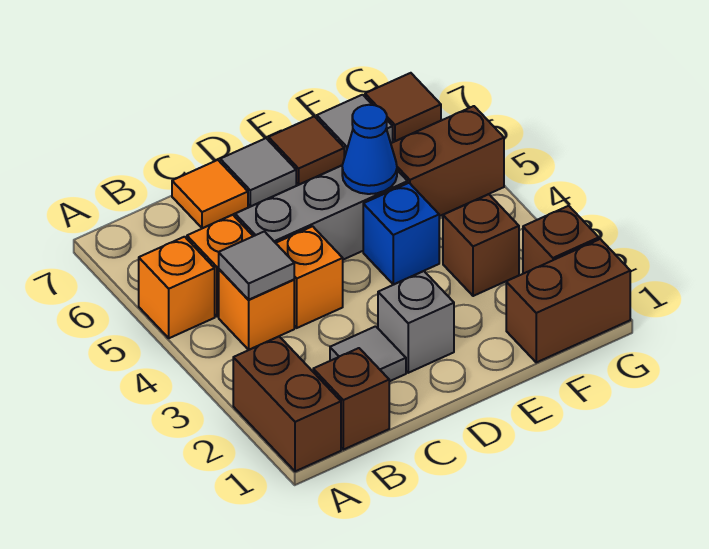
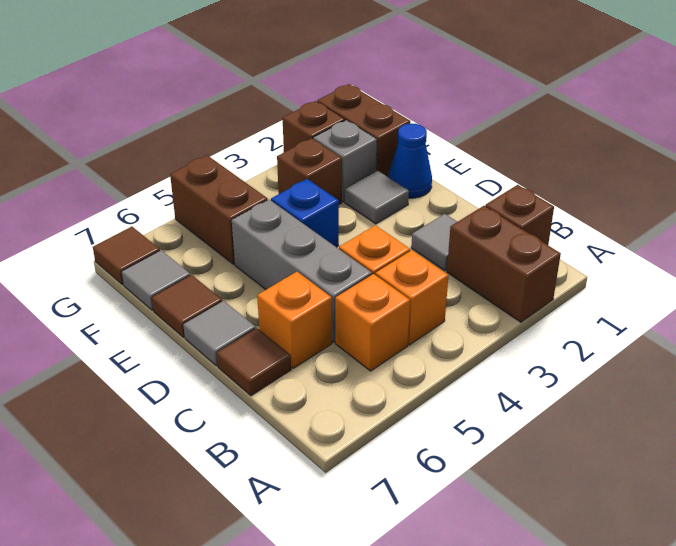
brown brick A1:A2 level 1 -> brown brick A2:B2 level 1
orange brick A5 level 1 -> orange brick C6 level 1
grey tile B4 level 2 -> grey tile E2 level 1
orange tile C7 level 1 -> brown tile C7 level 1
grey brick D2 level 1 -> grey brick F2 level 1
blue cone E5 level 2 -> blue cone E1 level 1

